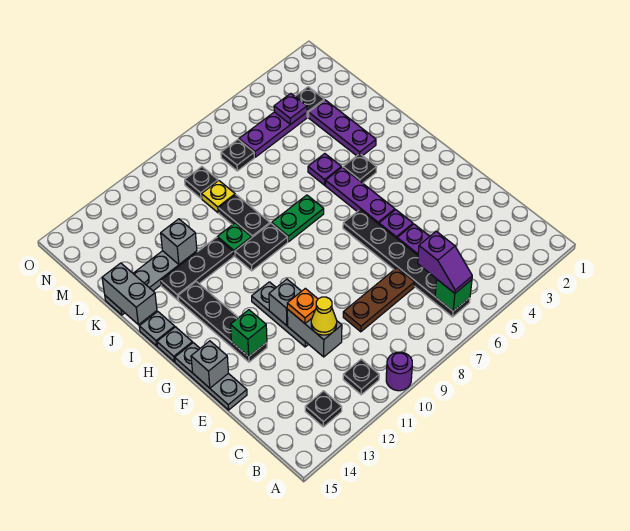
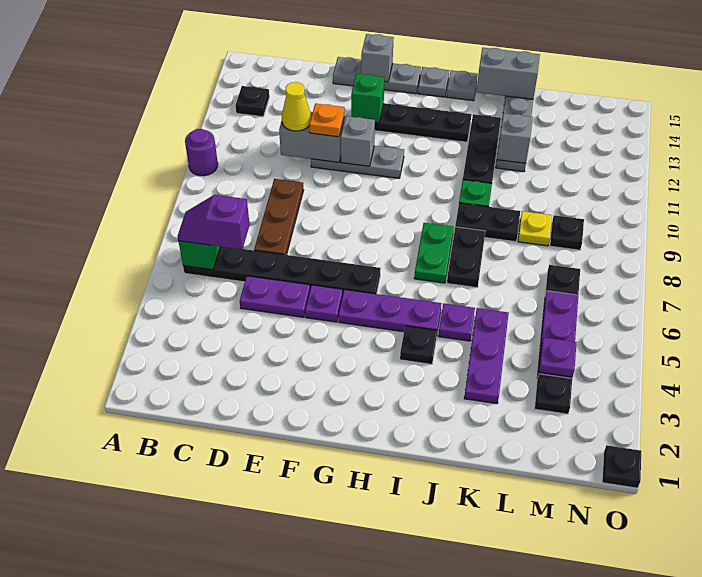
black plate B11 level 1 -> black plate O1 level 1
black plate I9:I10 level 1 -> black plate J7:J8 level 1
purple plate J3:L3 level 1 -> purple plate K3:K5 level 1

